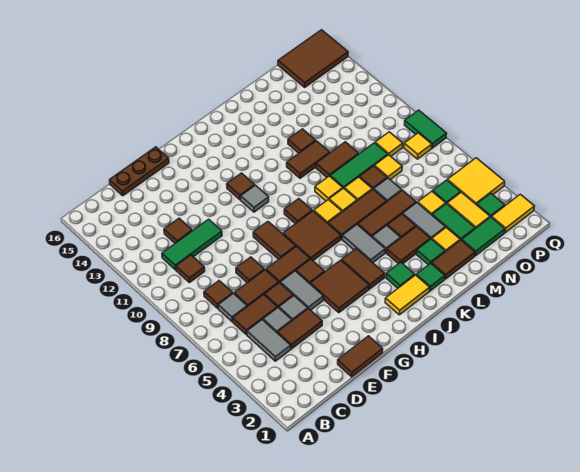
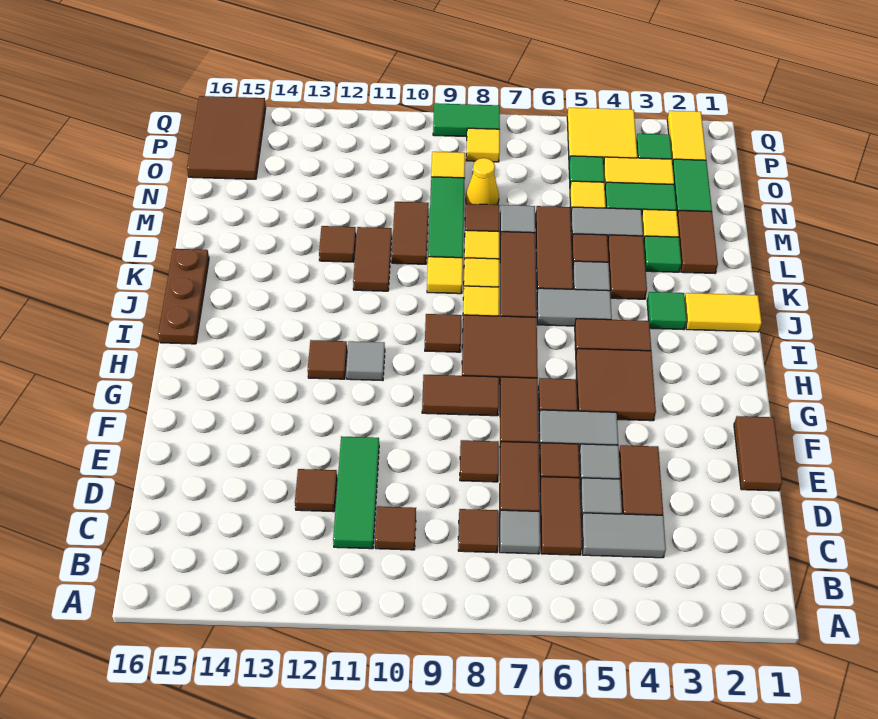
brown plate D16:F16 level 1 -> brown plate I16:K16 level 1
yellow tile I2:J2 level 1 -> yellow tile J1:J2 level 1
green tile K2 level 1 -> none
yellow tile N8 level 1 -> yellow cone N8 level 1

